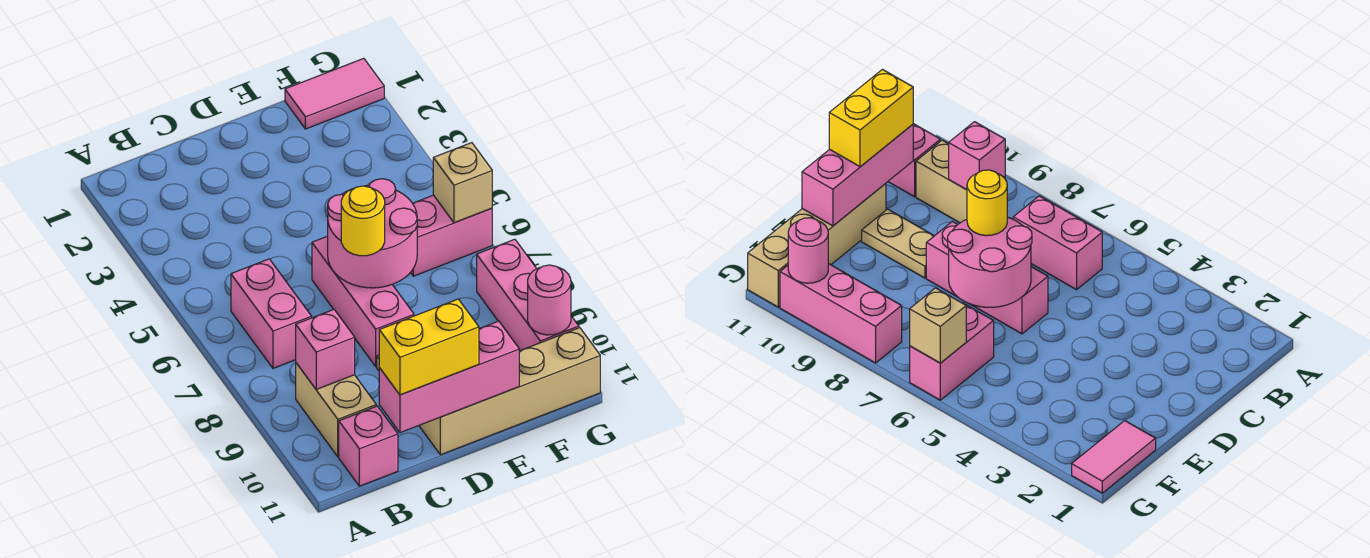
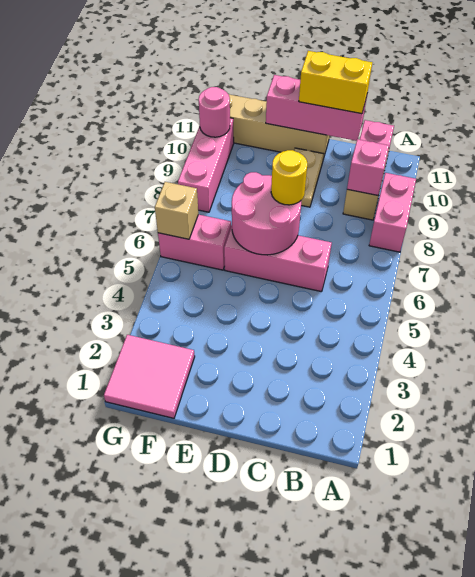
pink brick B6:B7 level 1 -> pink brick A8:A9 level 1
pink brick D6:D8 level 1 -> pink brick C6:E6 level 1
pink tile F1:G1 level 1 -> pink tile F1:G2 level 1

